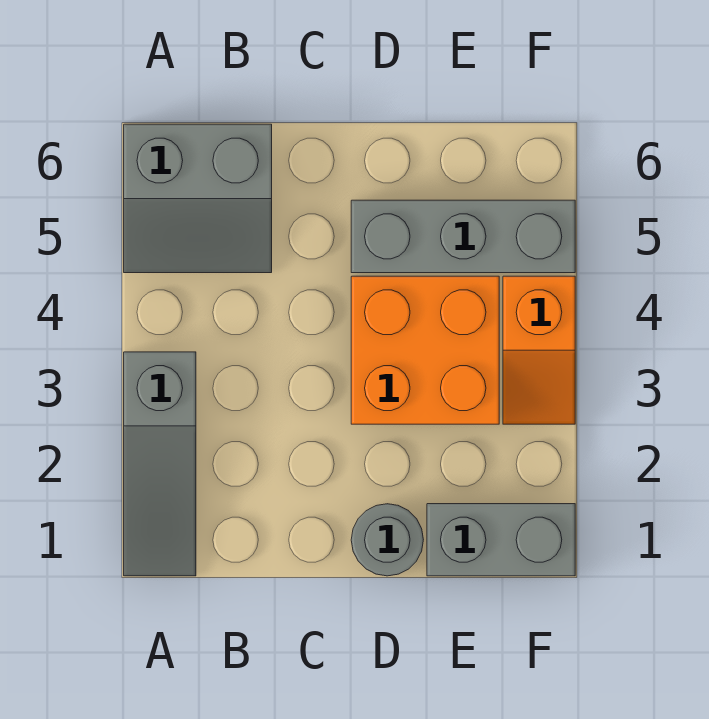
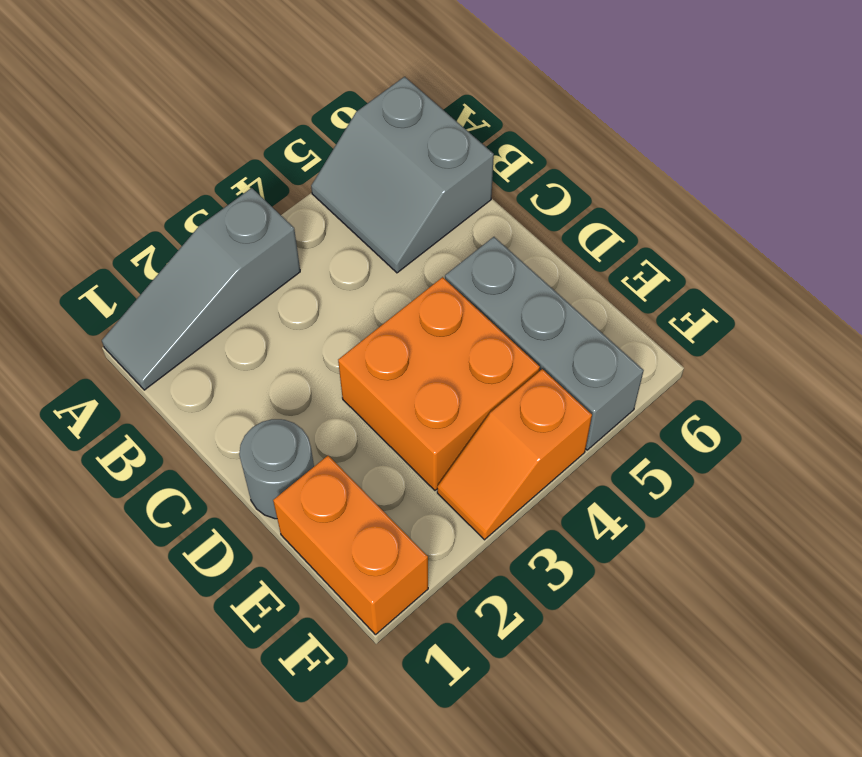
grey brick E1:F1 level 1 -> orange brick E1:F1 level 1

